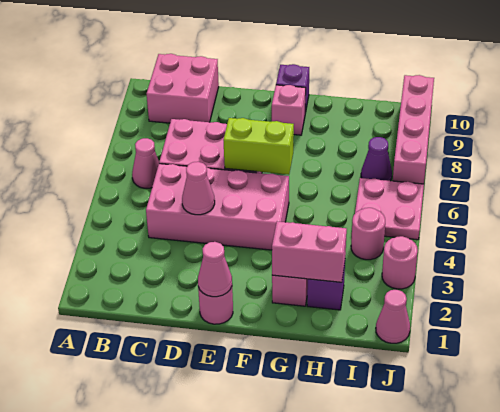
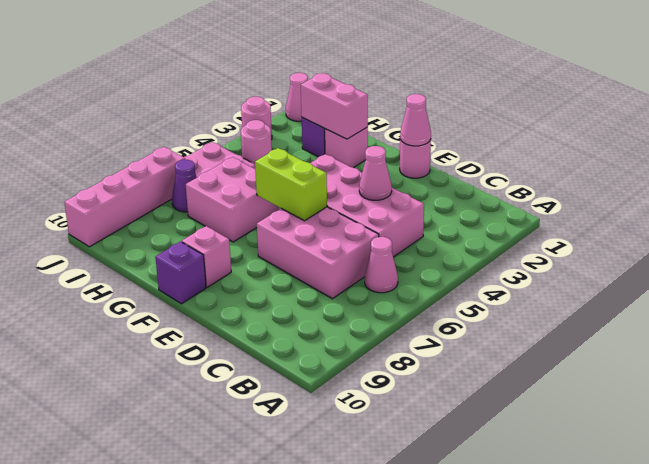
pink brick B9:C10 level 1 -> pink brick G6:H7 level 1

